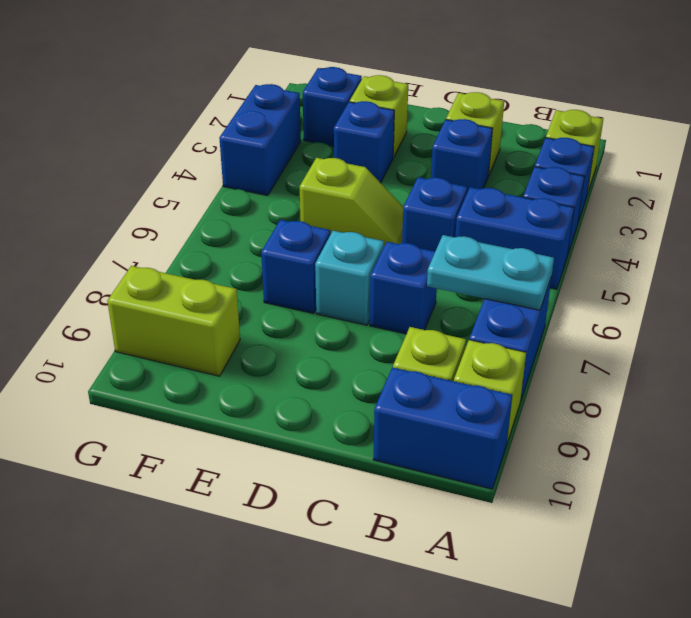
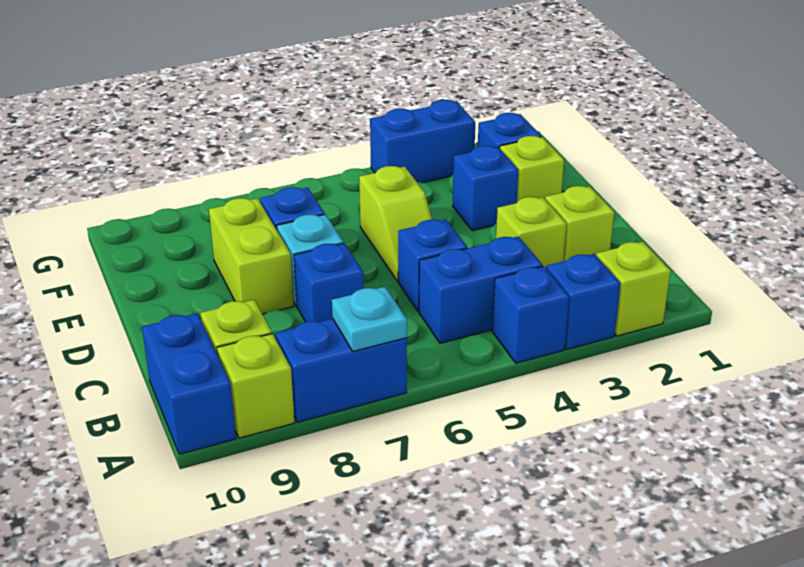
blue brick A5:B5 level 1 -> blue brick B4:B5 level 1
cyan plate A7:B7 level 2 -> cyan plate A7 level 2
blue brick C3 level 1 -> lime brick C3 level 1
lime brick F9:G9 level 1 -> lime brick D8:E8 level 1

